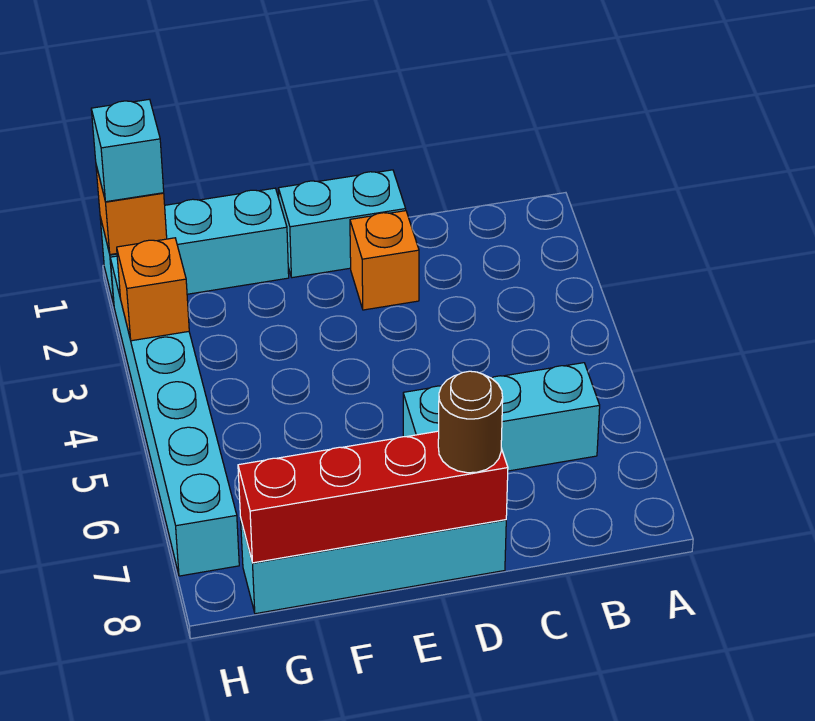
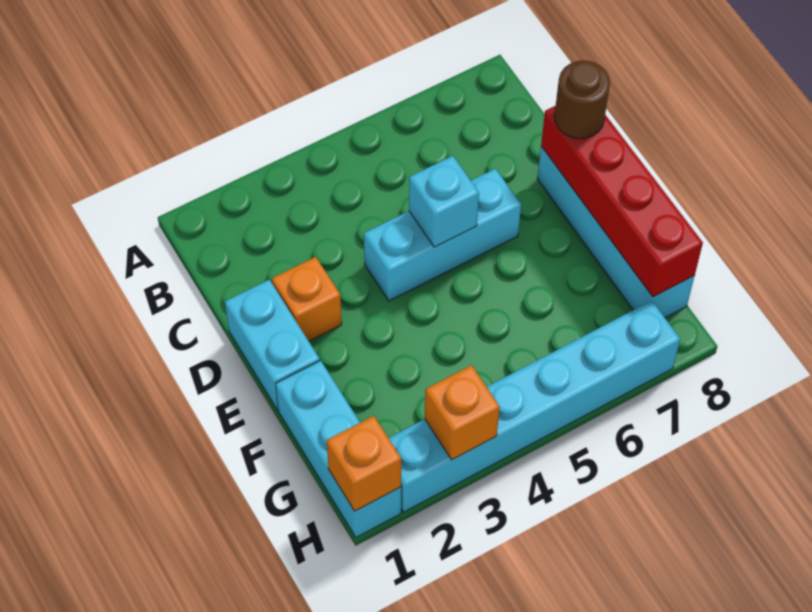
cyan brick B6:D6 level 1 -> cyan brick D4:D6 level 1
cyan brick H1 level 3 -> cyan brick D5 level 2

